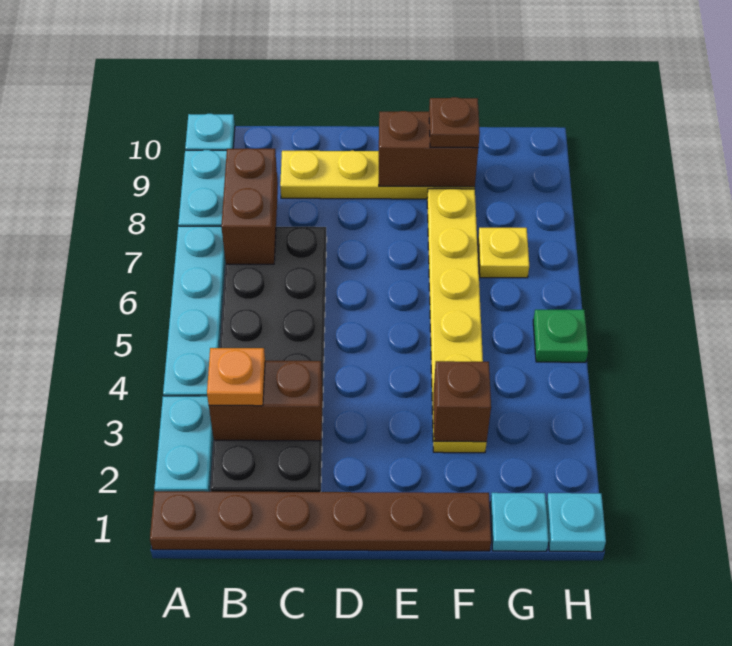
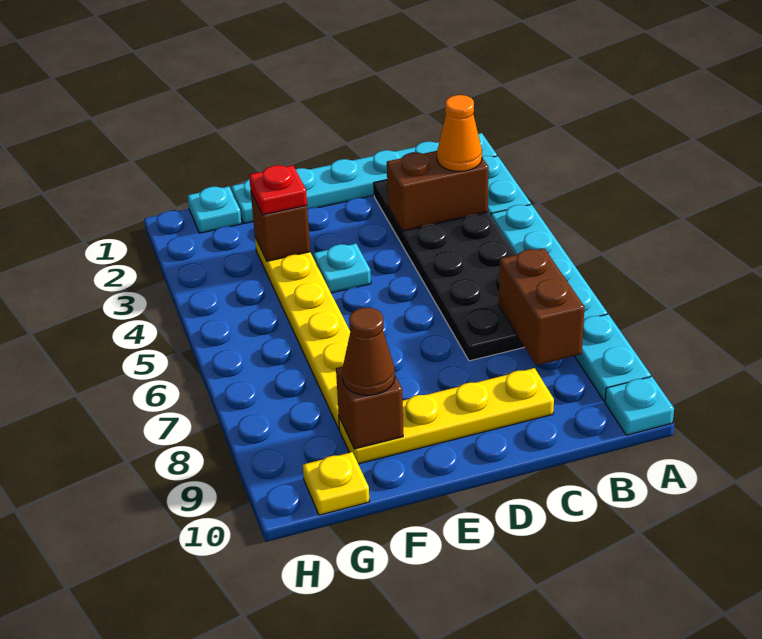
brown plate A1:F1 level 1 -> cyan plate A1:F1 level 1
orange plate B3 level 3 -> orange cone B3 level 3
brown brick E9:F9 level 2 -> brown brick F9 level 2
none -> red plate F3 level 3
brown plate F9 level 3 -> brown cone F9 level 3
yellow plate G7 level 1 -> yellow plate G10 level 1
cyan plate H1 level 1 -> cyan plate E4 level 1
green plate H5 level 1 -> none

